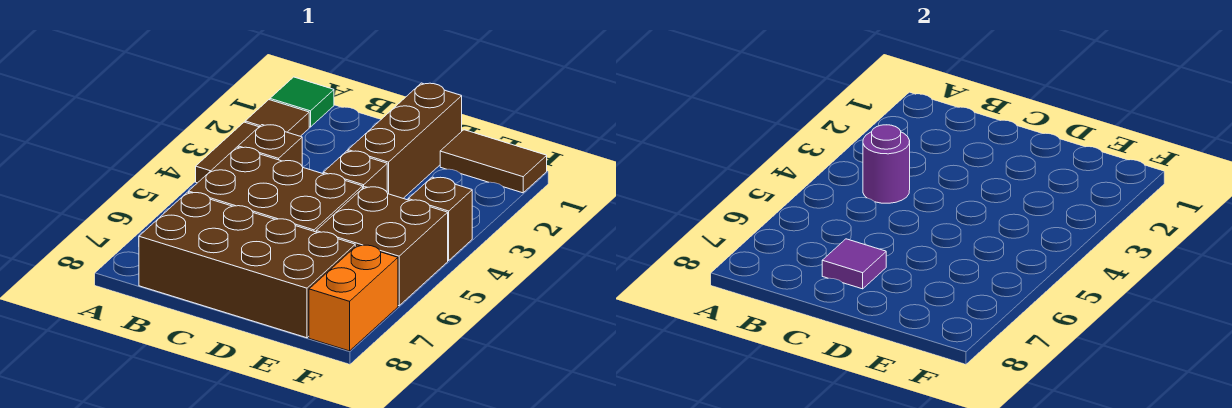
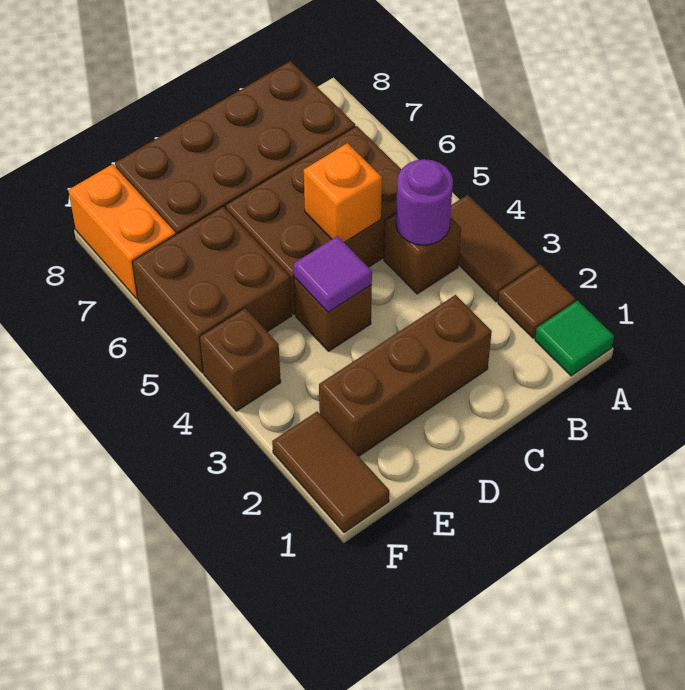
none -> orange brick C5 level 2
purple tile C7 level 2 -> purple tile D4 level 2
brown brick D1:D3 level 1 -> brown brick C2:E2 level 1
brown tile E1:F1 level 1 -> brown tile F1:F2 level 1

